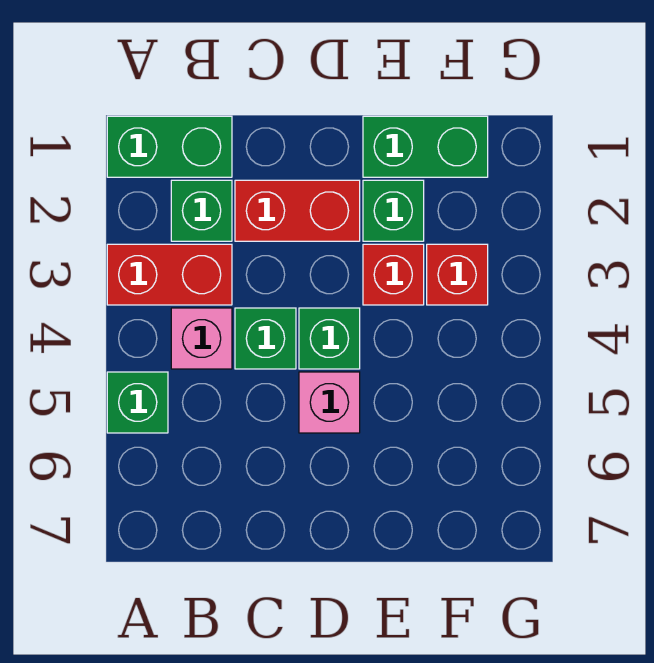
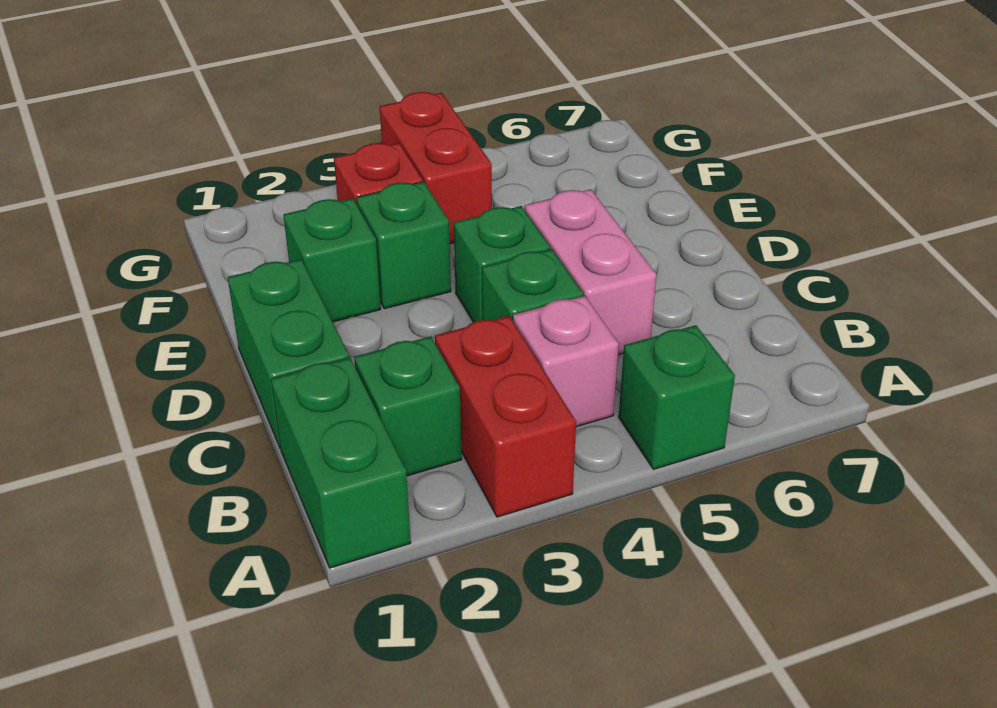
red brick C2:D2 level 1 -> red brick F4:G4 level 1
pink brick D5 level 1 -> pink brick C5:D5 level 1
green brick E1:F1 level 1 -> green brick C1:D1 level 1
red brick E3 level 1 -> green brick E3 level 1

